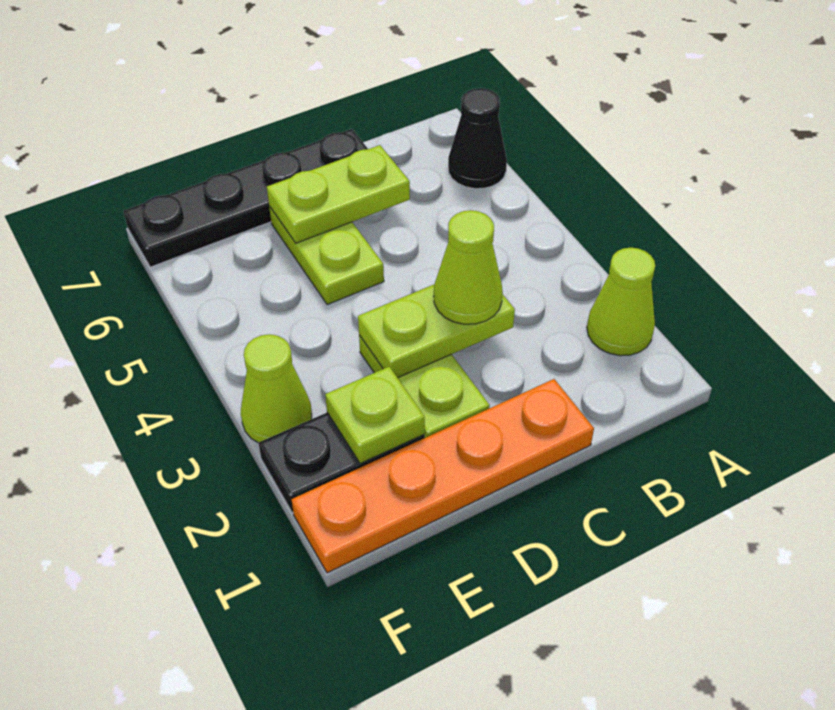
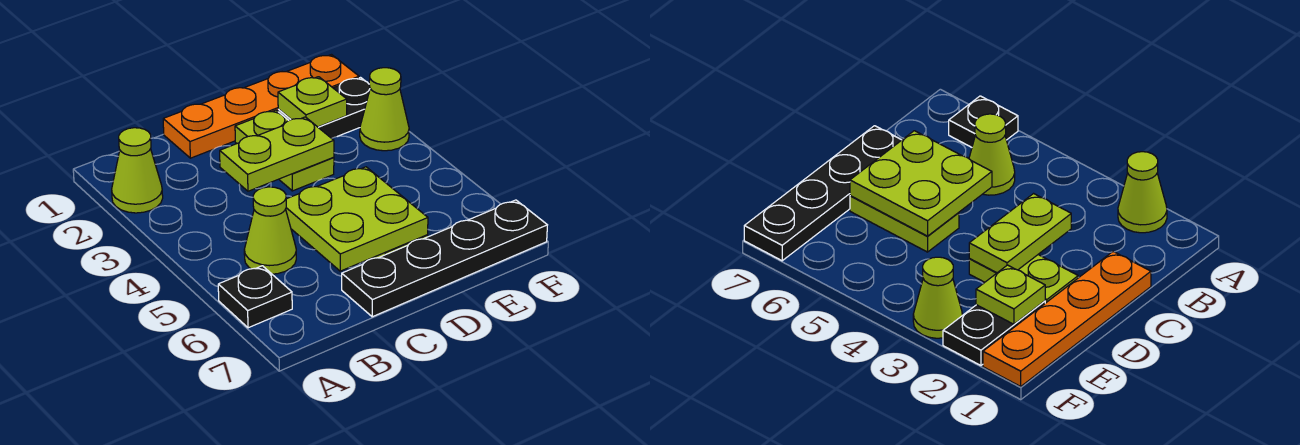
black cone A6 level 1 -> black plate A6 level 1
lime cone C3 level 3 -> lime cone B5 level 1
lime plate C6:D6 level 2 -> lime plate C5:D6 level 2

